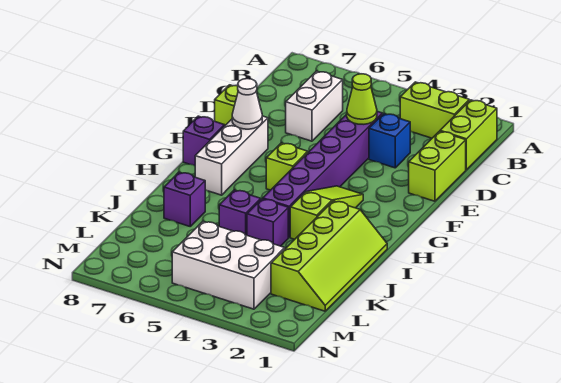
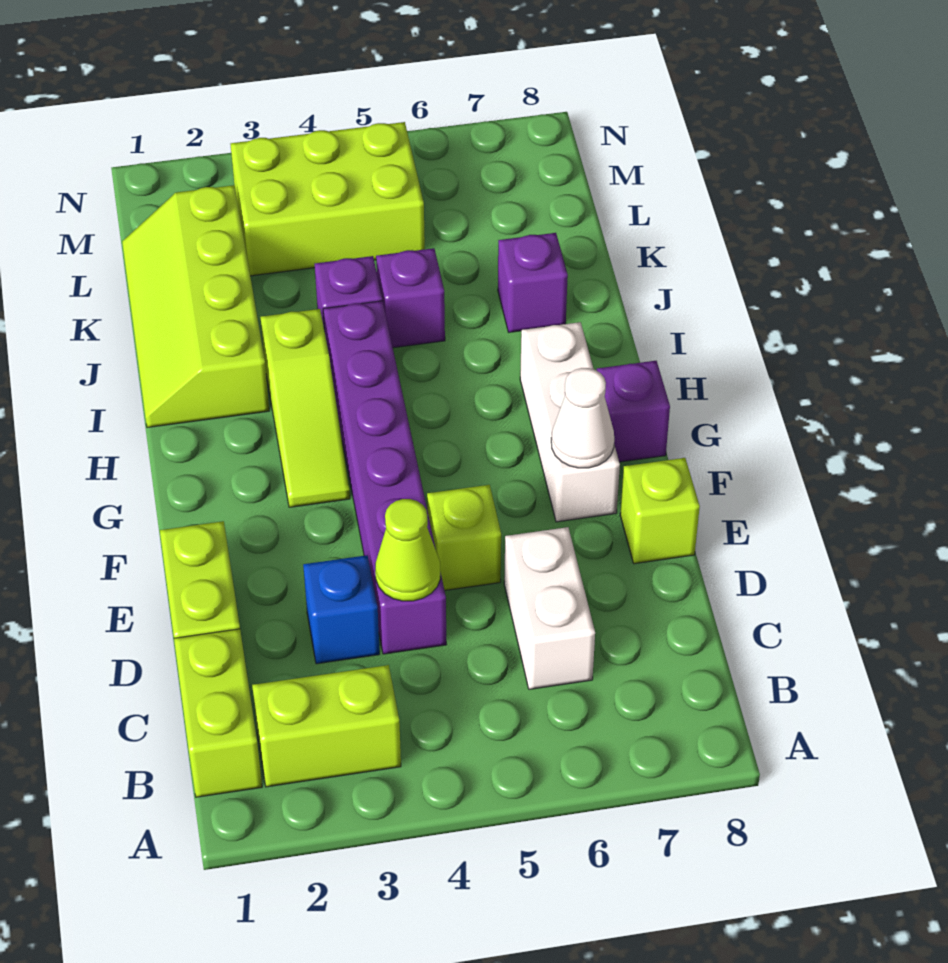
lime brick G5 level 1 -> lime brick E5 level 1
white brick L3:M5 level 1 -> lime brick L3:M5 level 1

